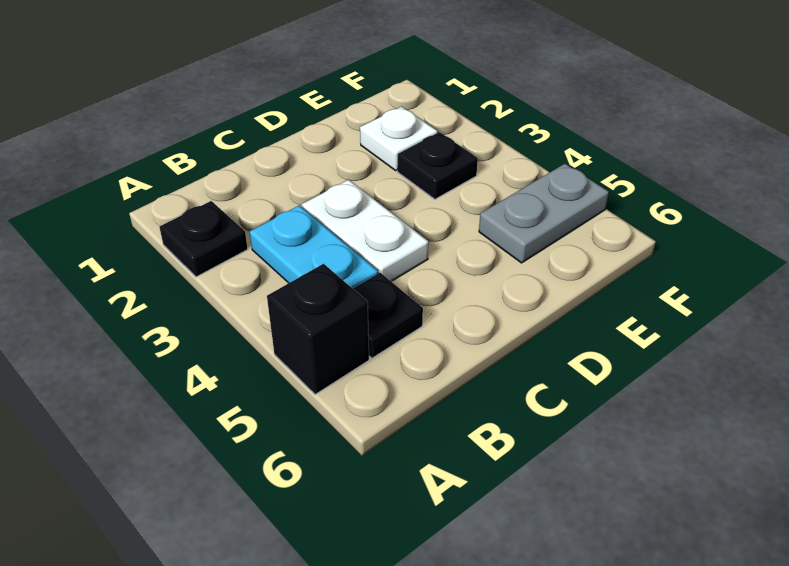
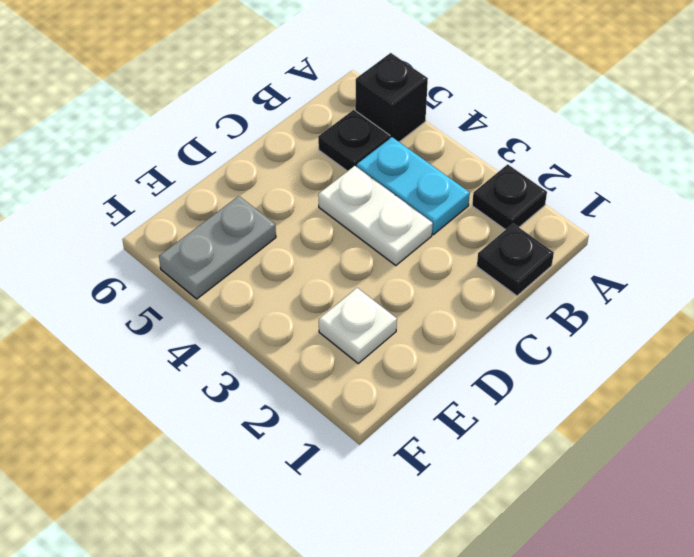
black plate E3 level 1 -> black plate B1 level 1

